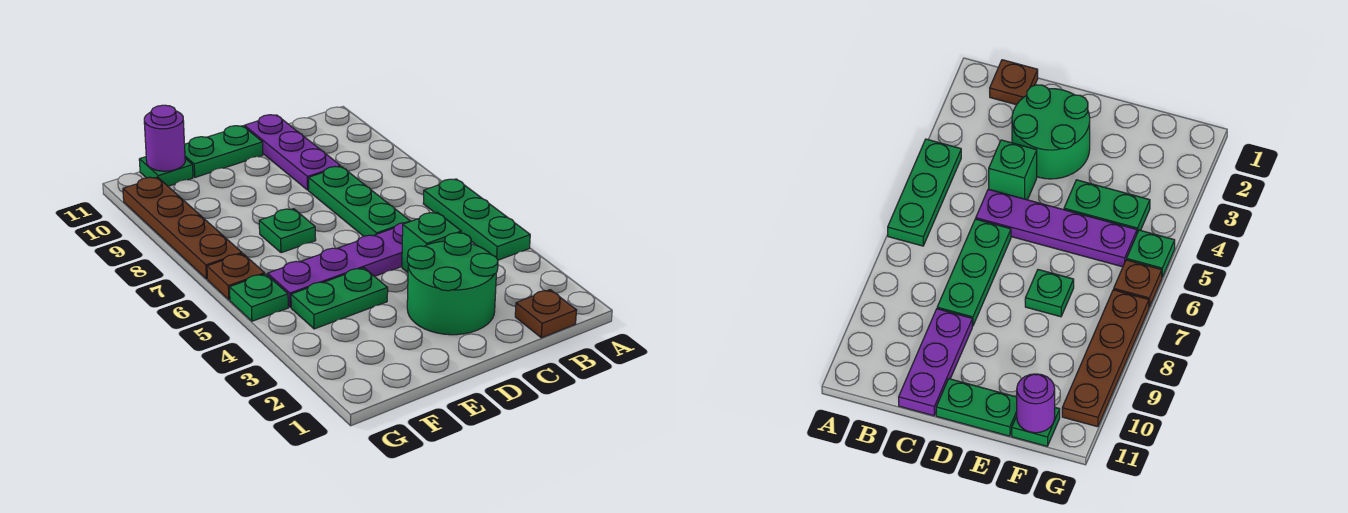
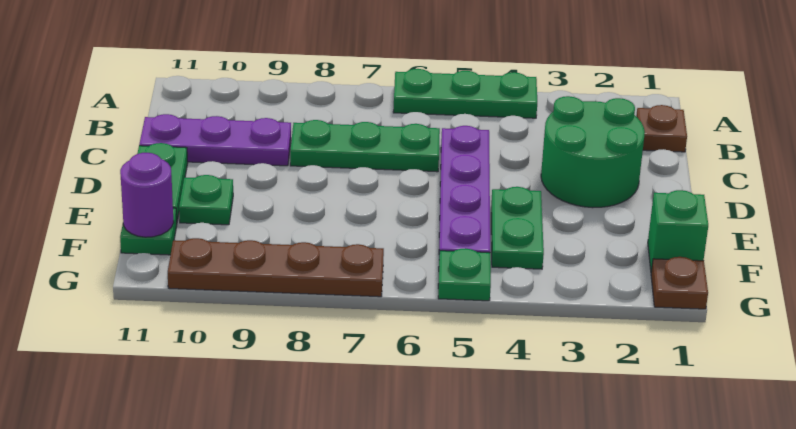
green brick C4 level 1 -> green brick F1 level 1
green plate E7 level 1 -> green plate E10 level 1
brown plate G6 level 1 -> brown plate G1 level 1

